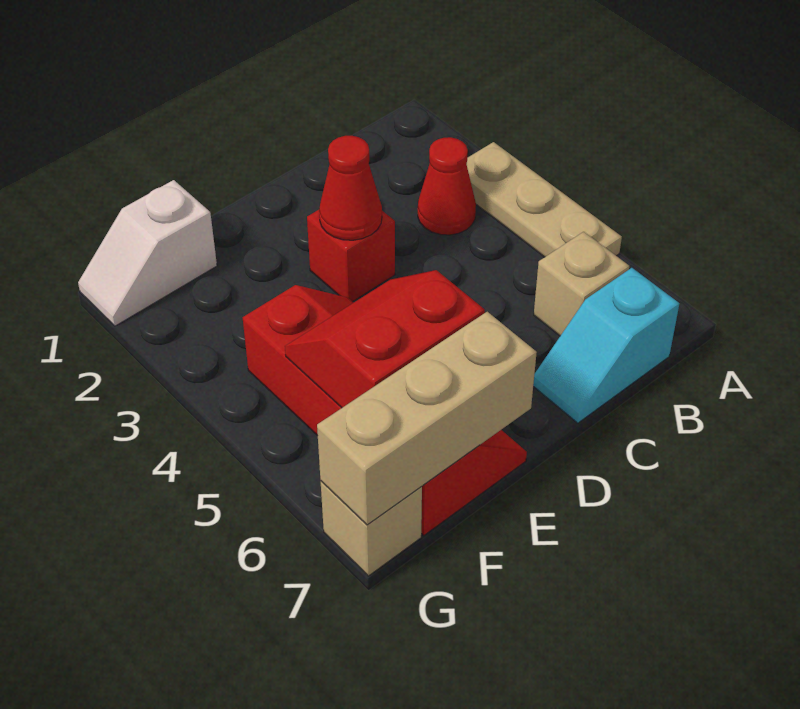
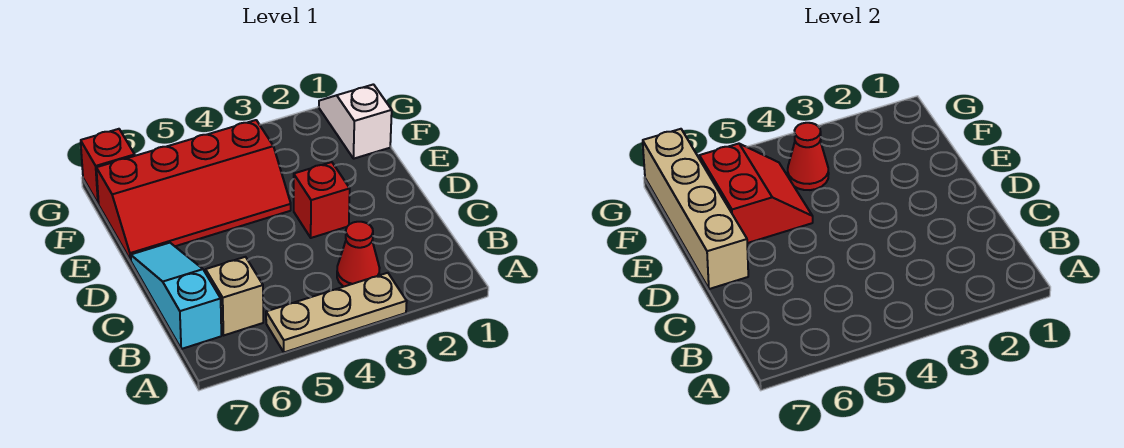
cyan slope B7:C7 level 1 top B -> cyan slope B7:D7 level 1 top B
red cone D3 level 2 -> red cone F4 level 2
tan brick E7:G7 level 2 -> tan brick D7:G7 level 2
tan brick G7 level 1 -> red brick G7 level 1

